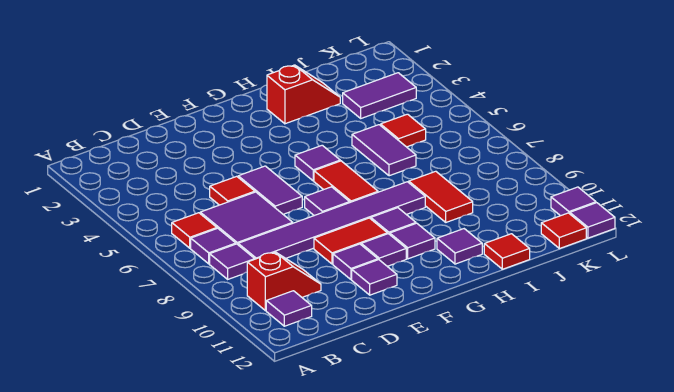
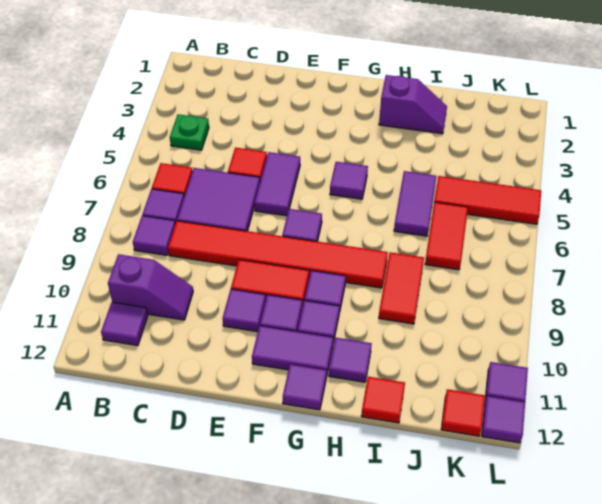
none -> green plate B4 level 1
red slope B10:C10 level 1 top B -> purple slope B10:C10 level 1 top B
purple tile C8:H8 level 1 -> red tile C8:H8 level 1
purple tile E11 level 1 -> purple tile G12 level 1
red tile G6:G7 level 1 -> red tile J6:J7 level 1
red slope H2:I2 level 1 top H -> purple slope H2:I2 level 1 top H
purple tile J3:K3 level 1 -> purple tile F11:G11 level 1
red tile J5 level 1 -> red tile J5:L5 level 1

